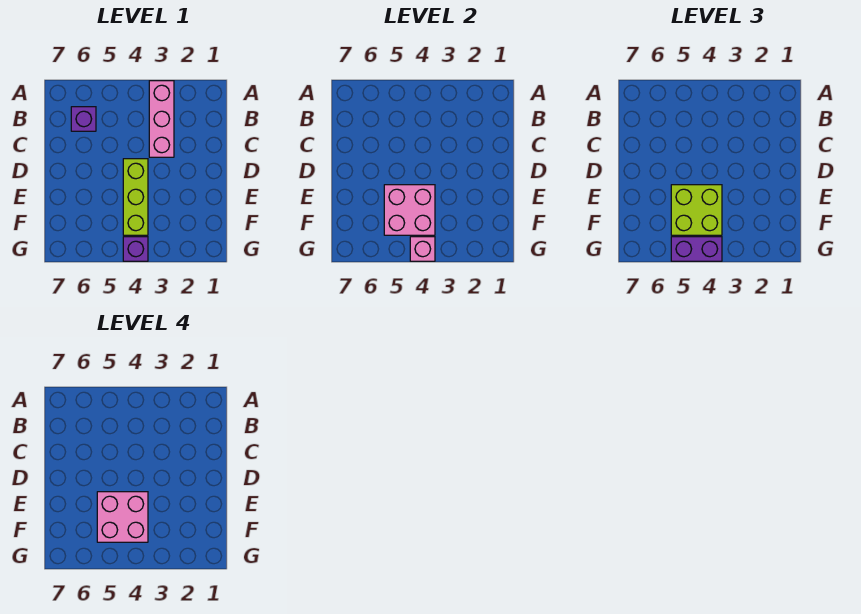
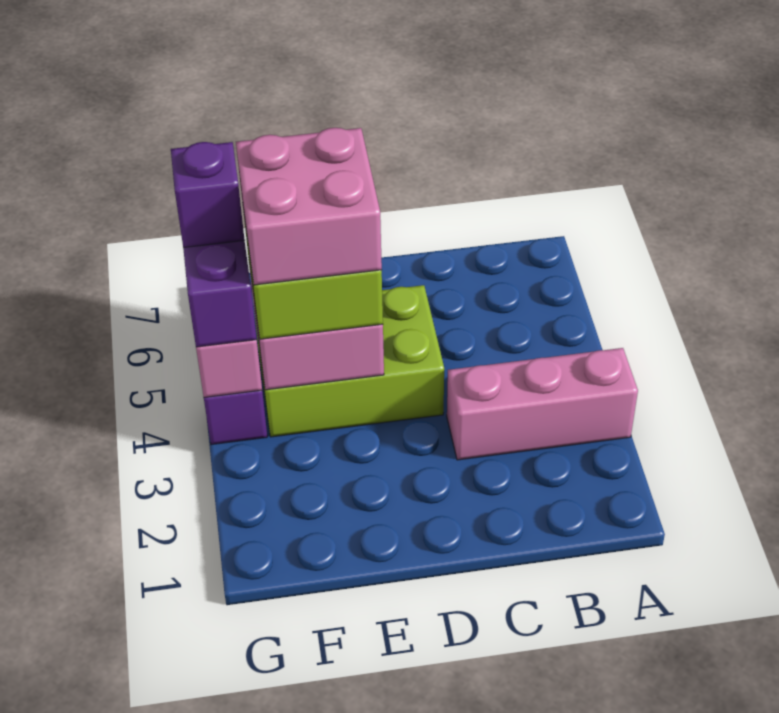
purple brick B6 level 1 -> purple brick G5 level 4
lime brick D4:F4 level 1 -> lime brick D4:F5 level 1

